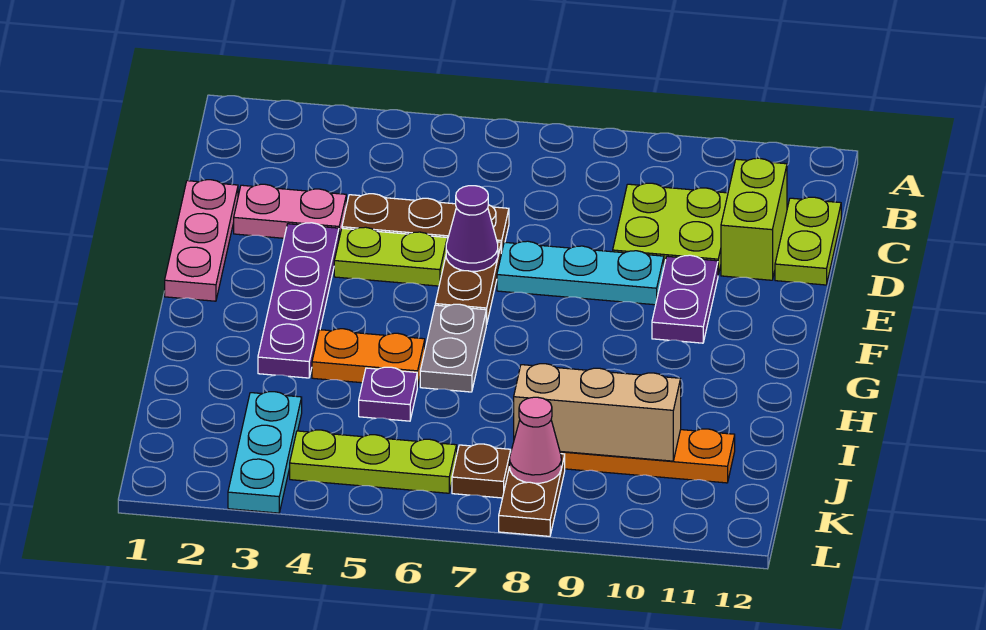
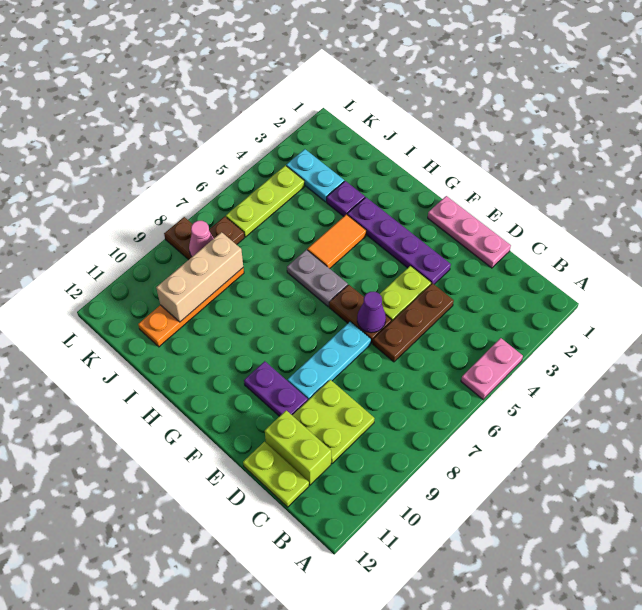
pink plate D2:D3 level 1 -> pink plate A4:A5 level 1
orange plate H4:H5 level 1 -> orange tile H4:H5 level 1
purple plate I5 level 1 -> purple plate I3 level 1
cyan plate J3:L3 level 1 -> cyan plate J3:K3 level 1

